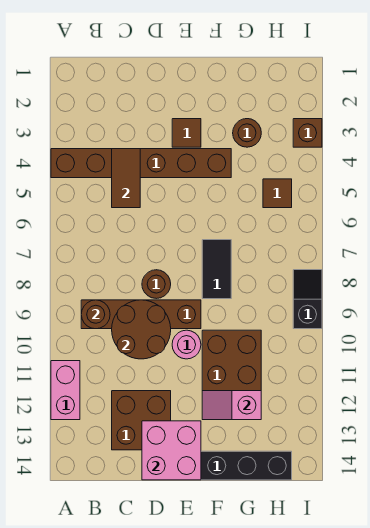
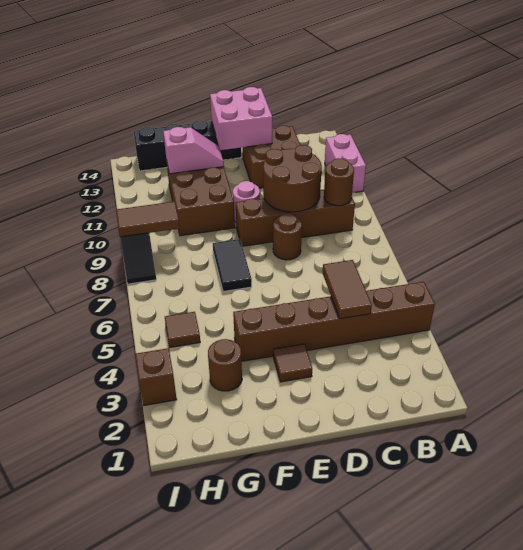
none -> brown tile H9:I9 level 2

